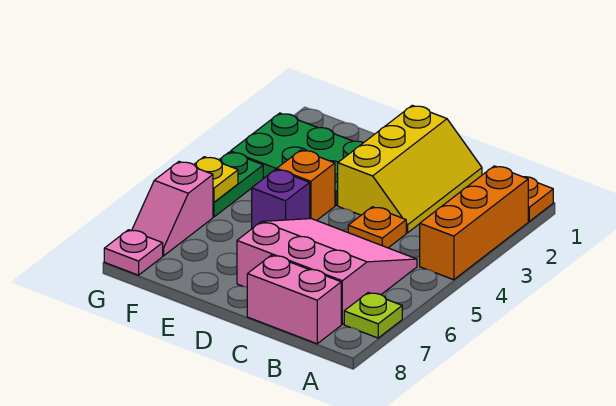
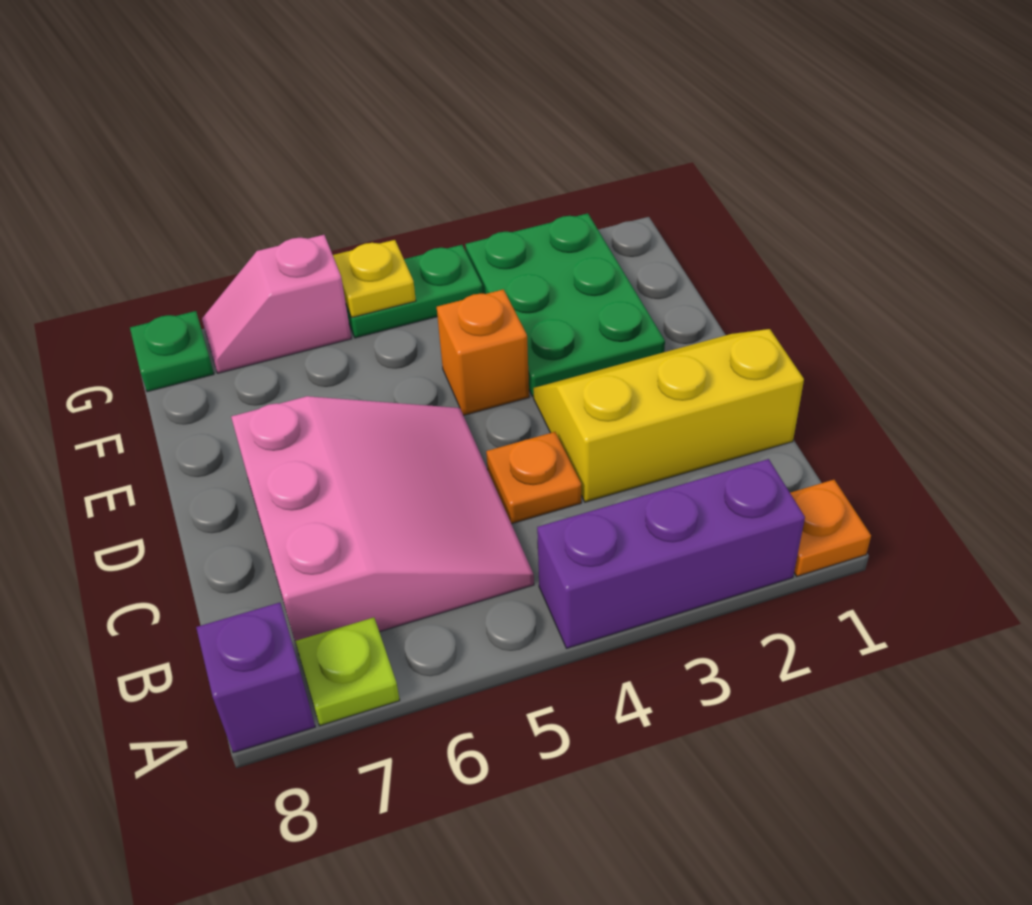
orange brick A2:A4 level 1 -> purple brick A2:A4 level 1
pink brick B8:C8 level 1 -> none
yellow slope C1:D3 level 1 top D -> yellow slope C1:D3 level 1 top C
purple brick E5 level 1 -> purple brick A8 level 1
pink plate G8 level 1 -> green plate G8 level 1

